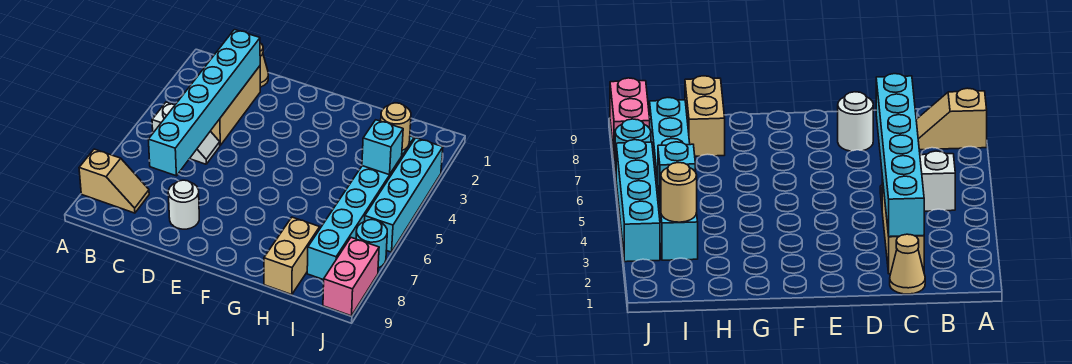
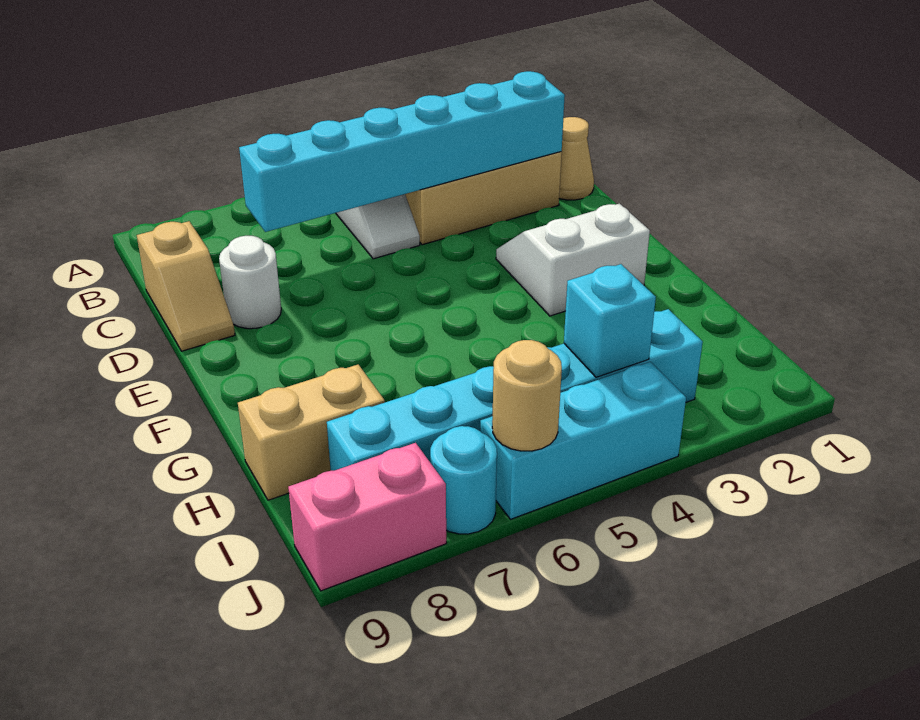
tan slope A8:B8 level 1 top A -> tan slope C9:D9 level 1 top C
none -> white slope E2:F3 level 1 top F
tan round brick I3 level 2 -> tan round brick J6 level 2
cyan brick J3:J6 level 1 -> cyan brick J4:J6 level 1

